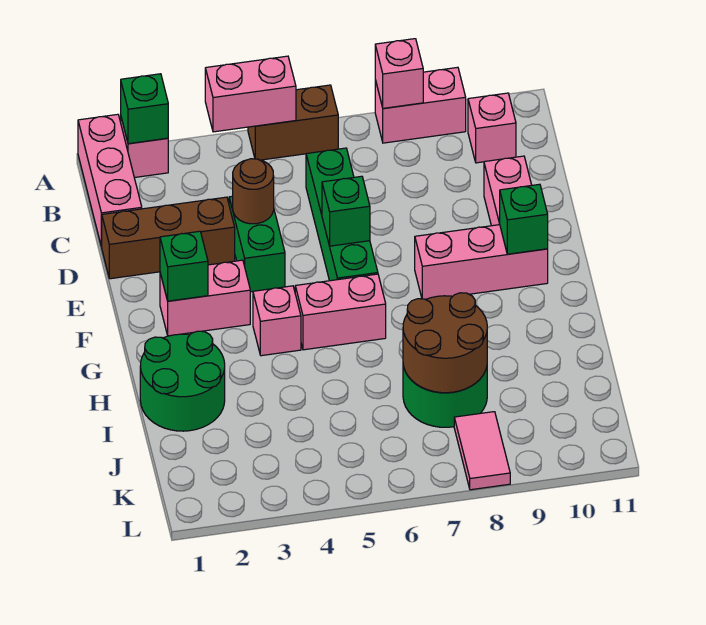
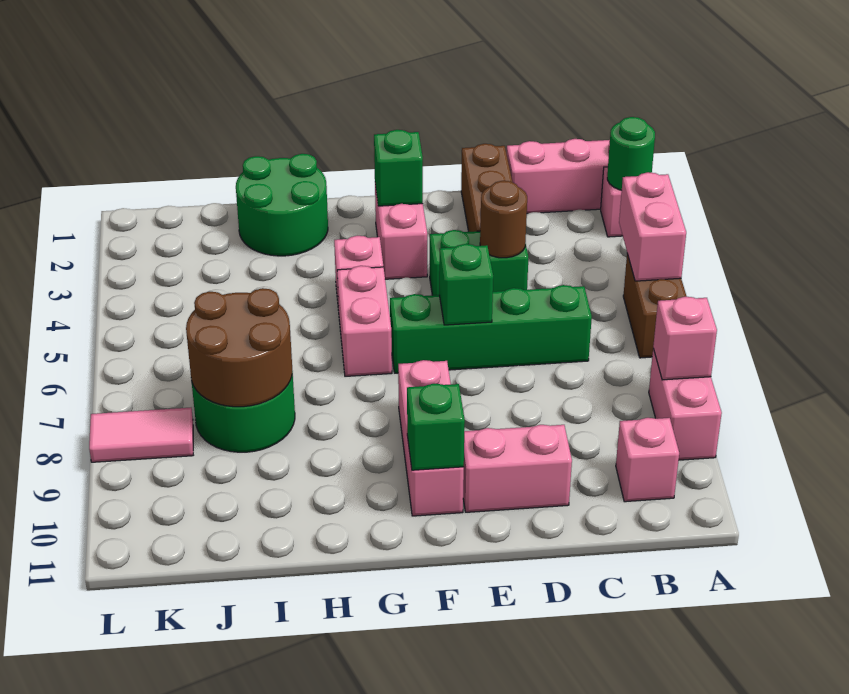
green brick A2 level 2 -> green round brick A2 level 2

